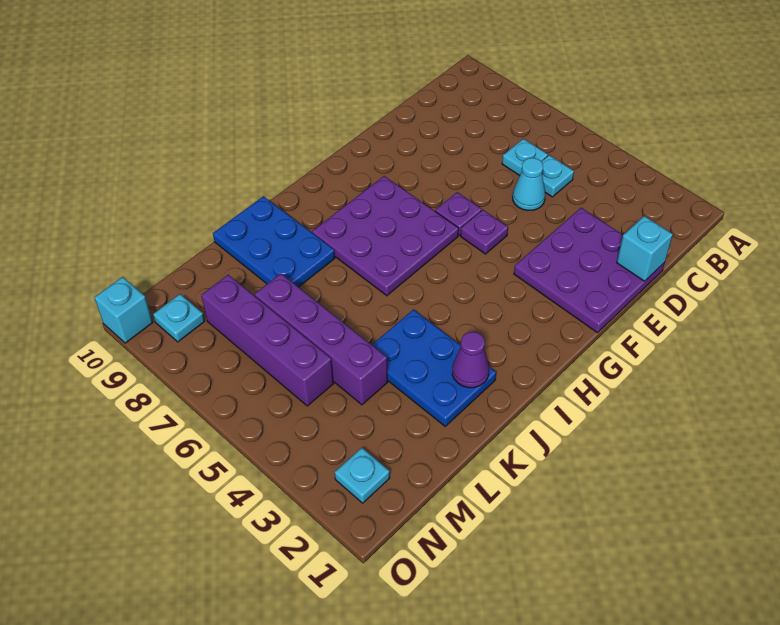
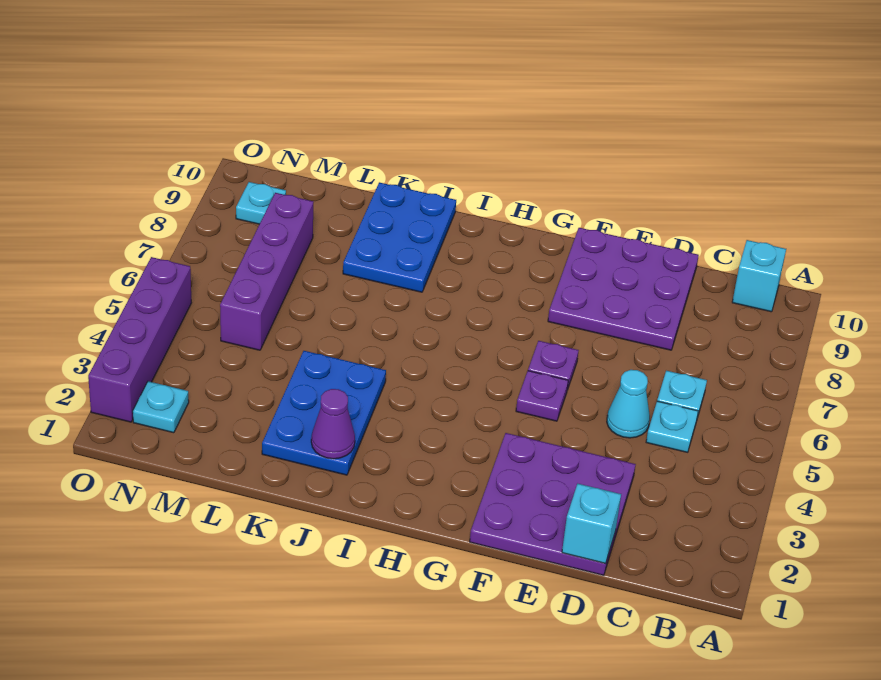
purple plate G6:I8 level 1 -> purple plate D8:F10 level 1
purple brick L4:L7 level 1 -> purple brick O2:O5 level 1
cyan brick O10 level 1 -> cyan brick B10 level 1

